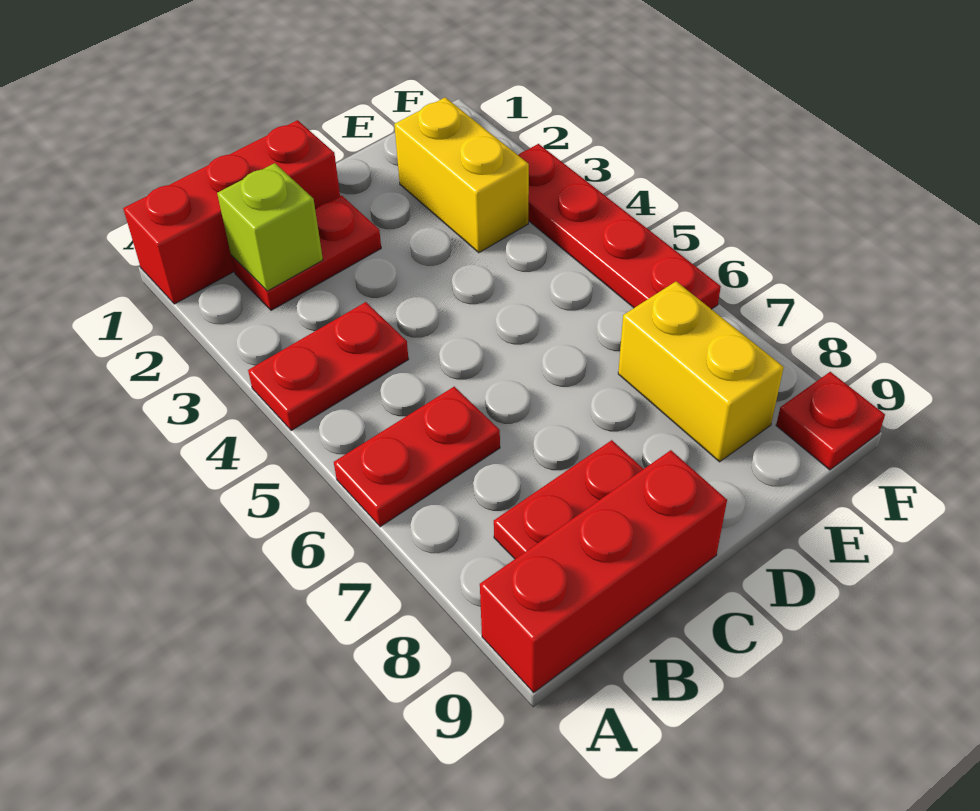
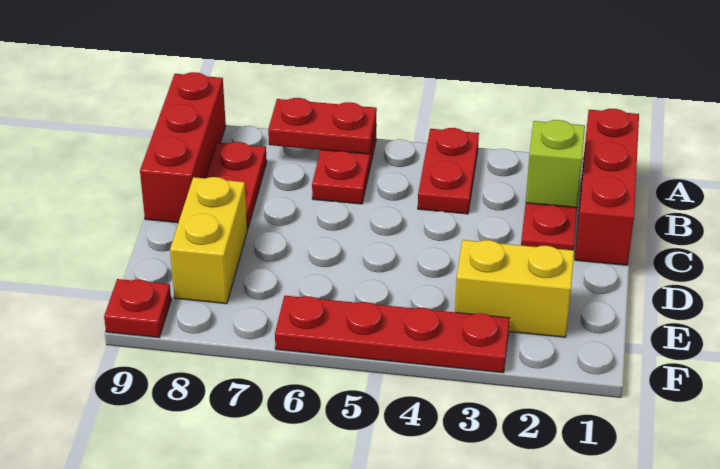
none -> red plate A6:A7 level 2
yellow brick E7:E8 level 1 -> yellow brick D8:E8 level 1

